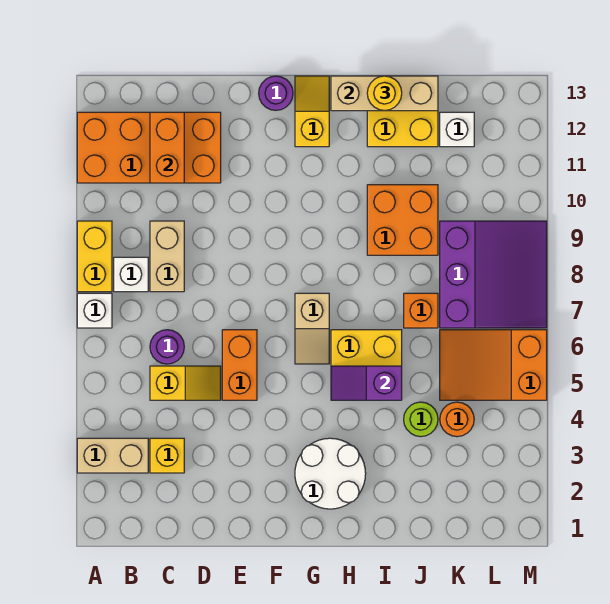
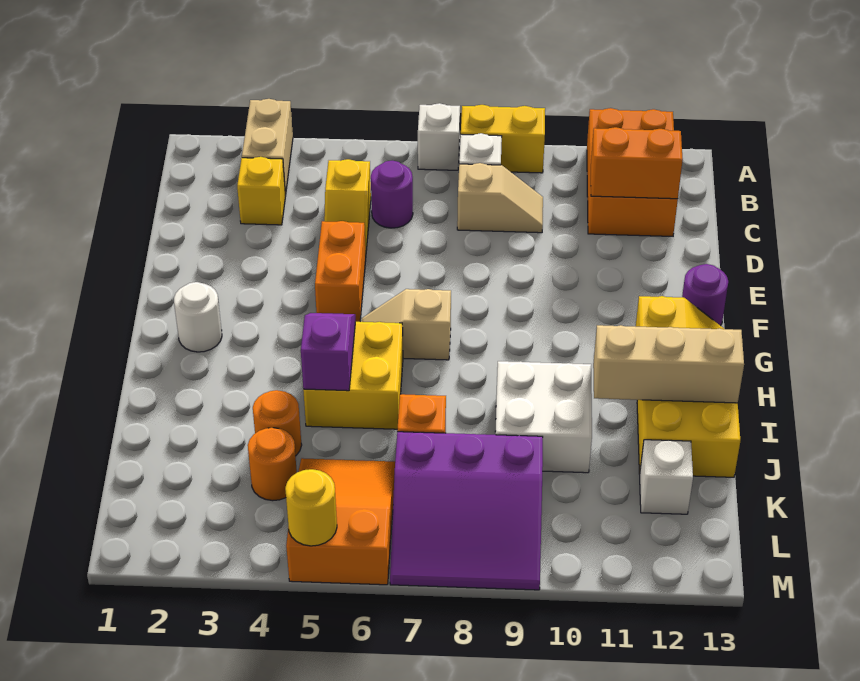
orange brick A11:D12 level 1 -> orange brick A11:C12 level 1
tan brick C8:C9 level 1 -> tan slope C8:C9 level 1 top 8
orange brick E5:E6 level 1 -> orange brick E5:F5 level 1
white round brick G2:H3 level 1 -> white round brick G2 level 1
tan brick H13:J13 level 2 -> tan brick I11:I13 level 2
orange brick I9:J10 level 1 -> white brick I9:J10 level 1
yellow round brick I13 level 3 -> yellow round brick M5 level 2
lime round brick J4 level 1 -> orange round brick J4 level 1

